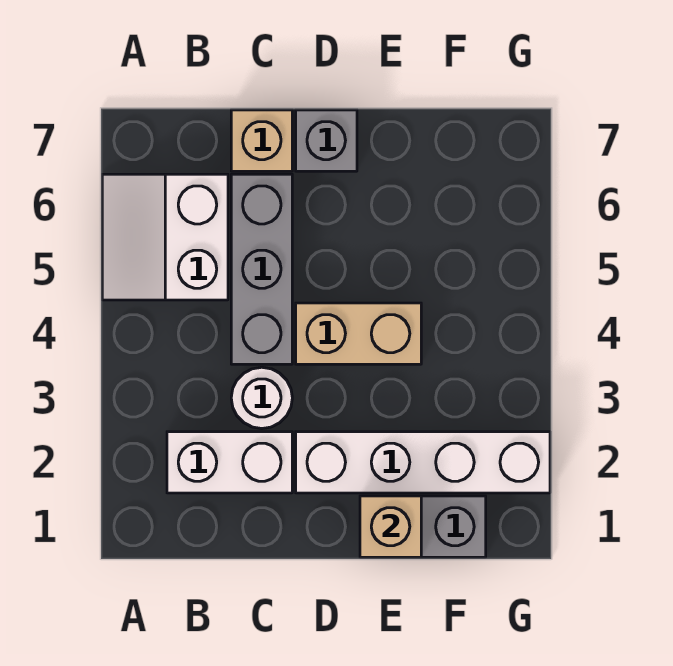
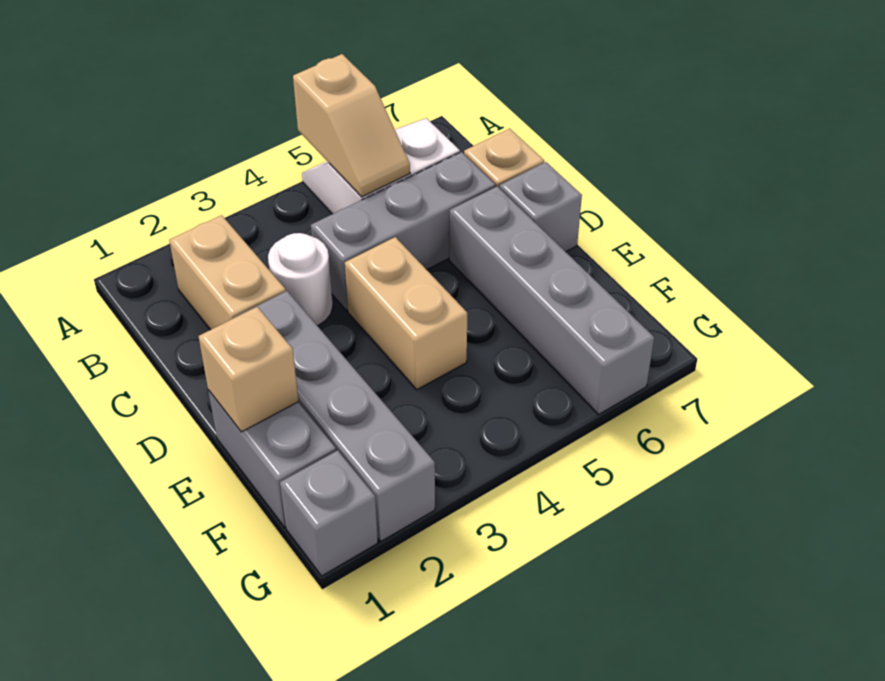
none -> tan slope A5:B5 level 2 top A
white brick B2:C2 level 1 -> tan brick B2:C2 level 1
white brick D2:G2 level 1 -> grey brick D2:G2 level 1
none -> grey brick D6:G6 level 1
none -> grey brick G1 level 1

